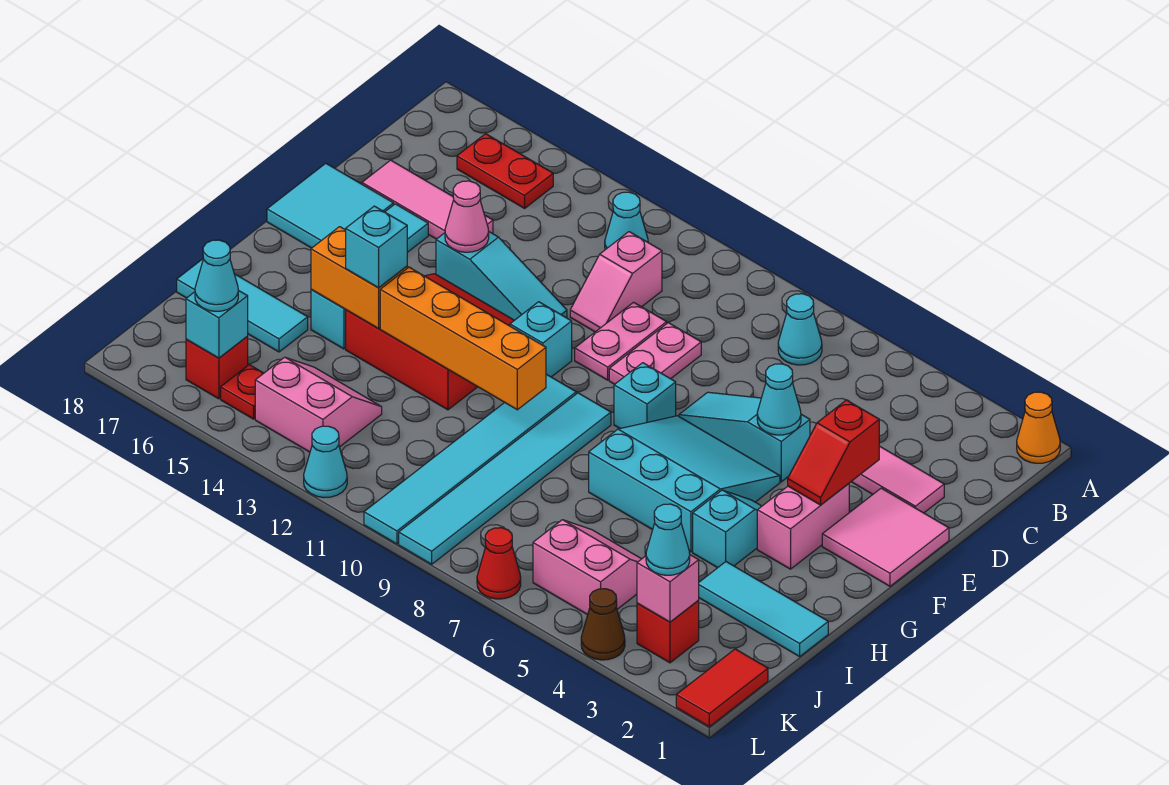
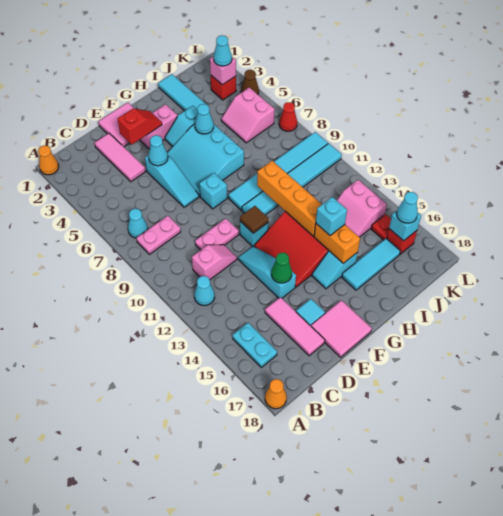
none -> orange cone A18 level 1
red plate B15:B16 level 1 -> cyan plate B15:B16 level 1
pink plate D9:E9 level 1 -> pink plate B8:C8 level 1
pink cone E14 level 2 -> green cone E14 level 2
cyan tile E17:F18 level 1 -> pink tile E17:F18 level 1
none -> brown tile F11 level 2
cyan tile I16:I18 level 1 -> cyan tile H16:J16 level 1
red tile K1:L1 level 1 -> none
cyan cone L12 level 1 -> cyan cone H5 level 2

